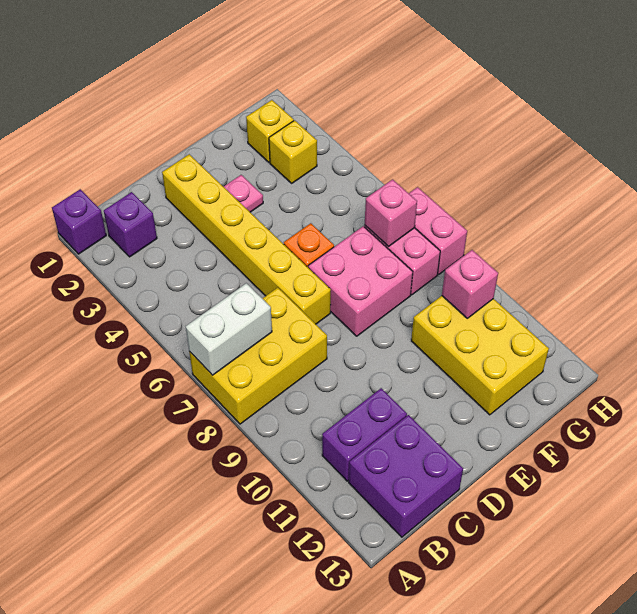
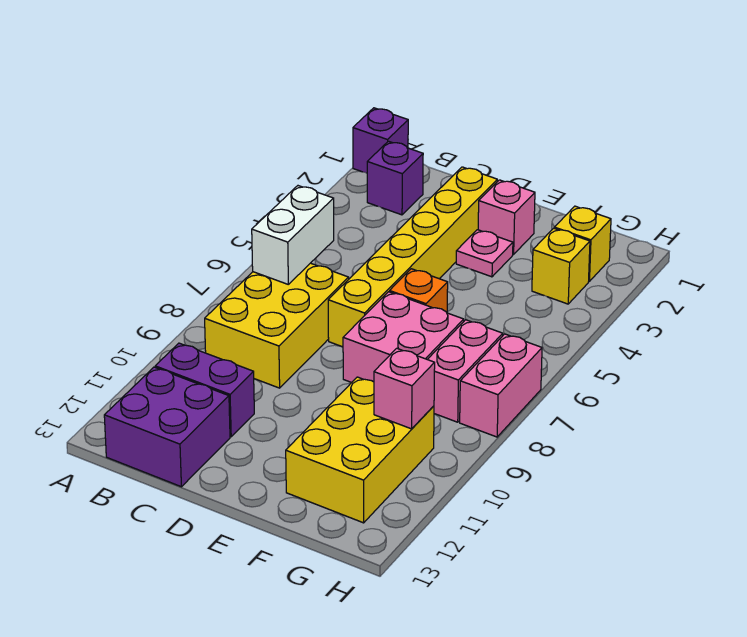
yellow brick A7:C8 level 1 -> yellow brick B7:C9 level 1
white brick A7:B7 level 2 -> white brick B6:B7 level 2
pink brick G7 level 2 -> pink brick E2 level 1

